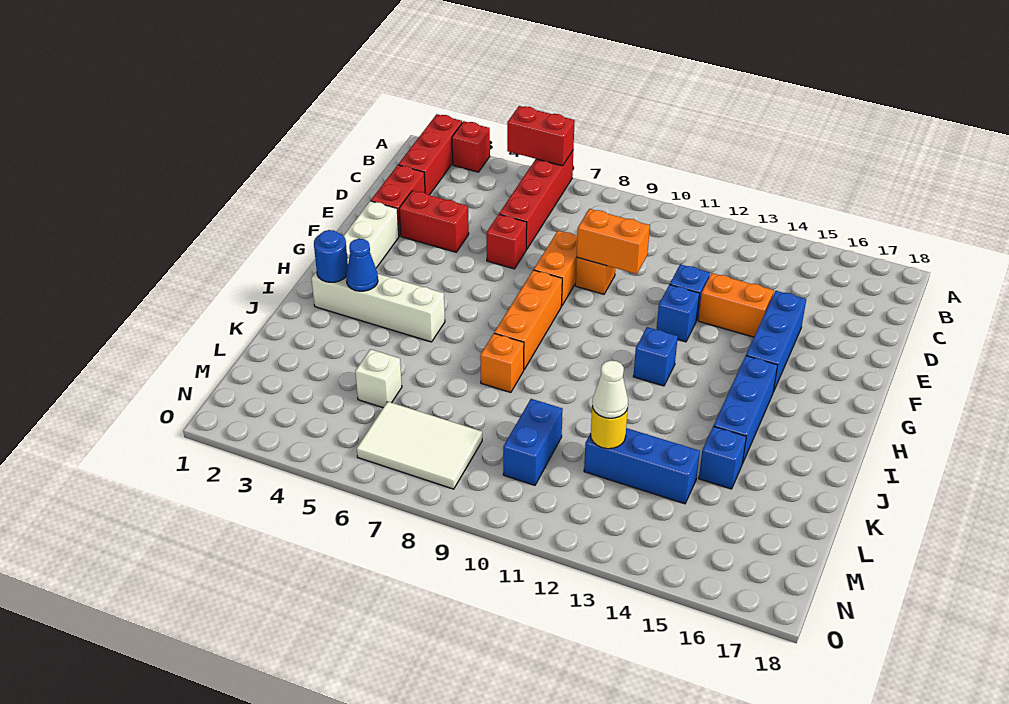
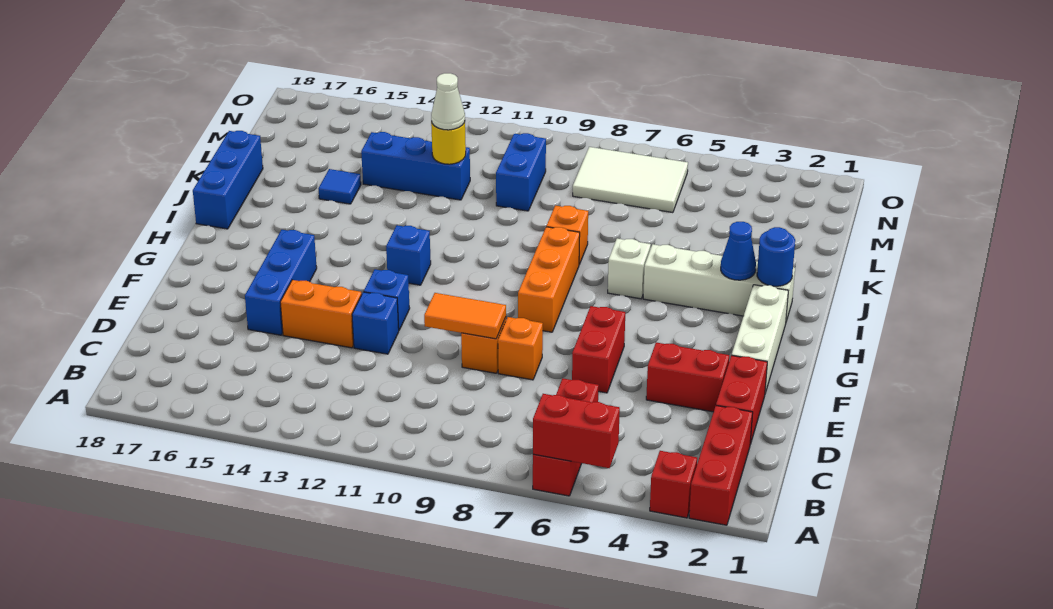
red brick A6:D6 level 1 -> red brick A6:C6 level 1
red brick E6 level 1 -> red brick E6:F6 level 1
orange brick E8:F8 level 1 -> orange brick E8 level 1
orange brick E9:E10 level 2 -> orange tile E9:E10 level 2
blue brick H15:J15 level 1 -> blue brick I18:K18 level 1
blue brick K15 level 1 -> blue tile K15 level 1
white brick L5 level 1 -> white brick I6 level 1

